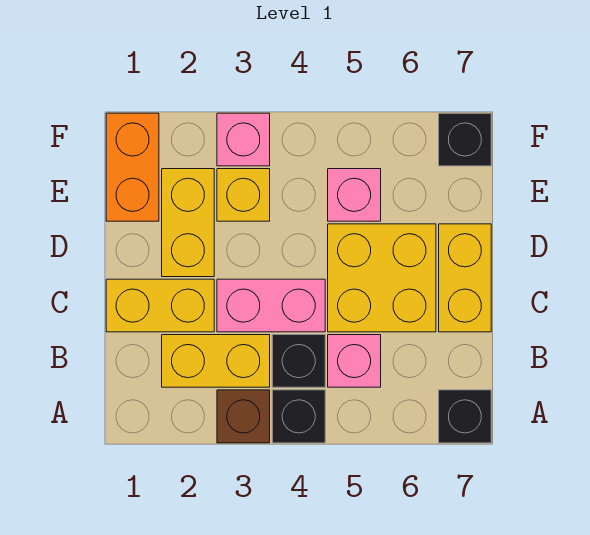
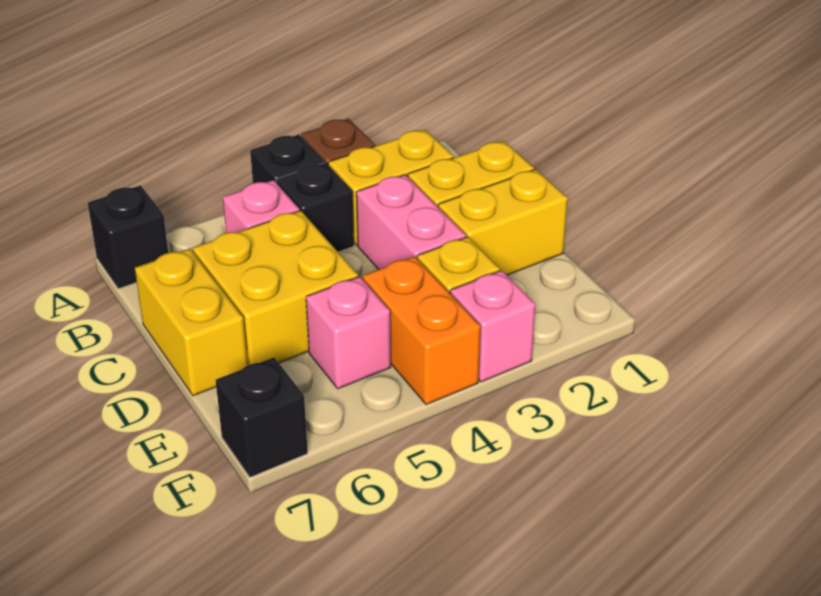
pink brick C3:C4 level 1 -> pink brick C3:D3 level 1
yellow brick D2:E2 level 1 -> yellow brick D1:D2 level 1
orange brick E1:F1 level 1 -> orange brick E4:F4 level 1

